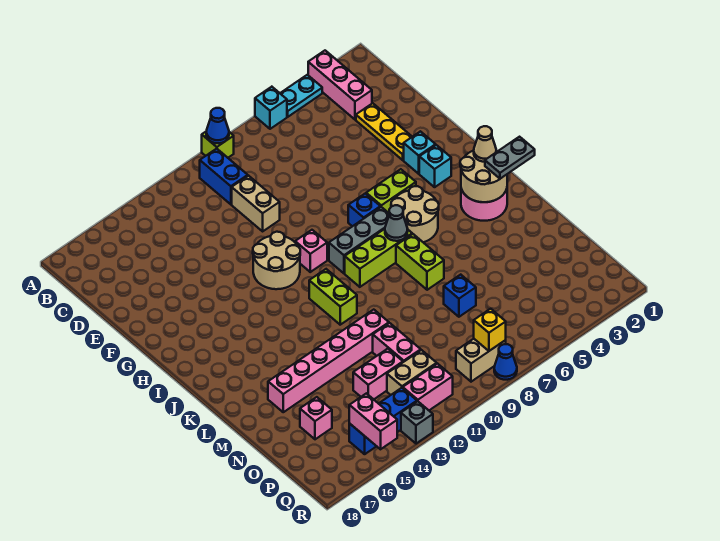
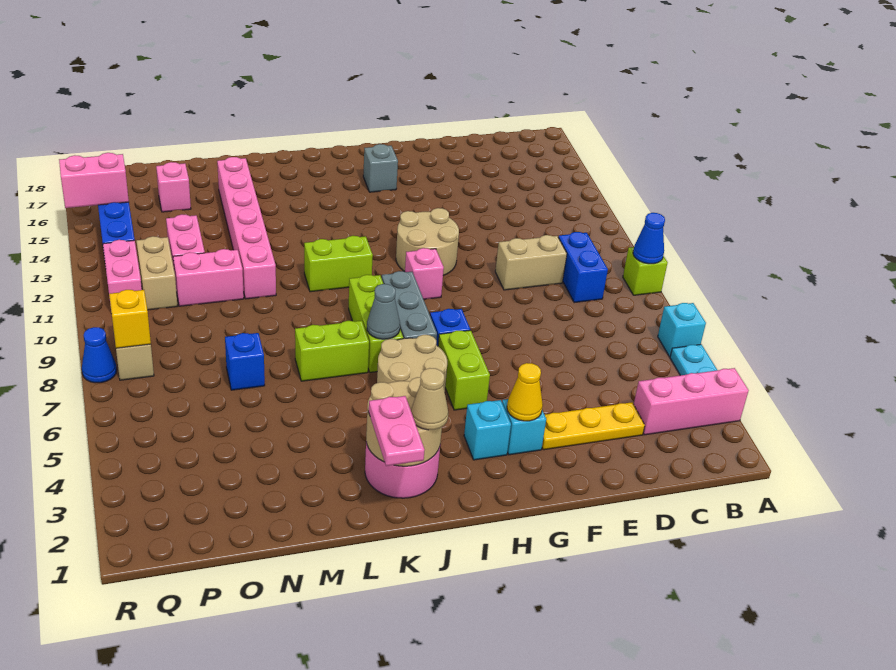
blue brick B10:C10 level 1 -> blue brick C9:C10 level 1
none -> yellow cone G3 level 2
grey plate K1:K2 level 3 -> pink plate K1:K2 level 3
grey brick R13 level 1 -> grey brick H16 level 1

